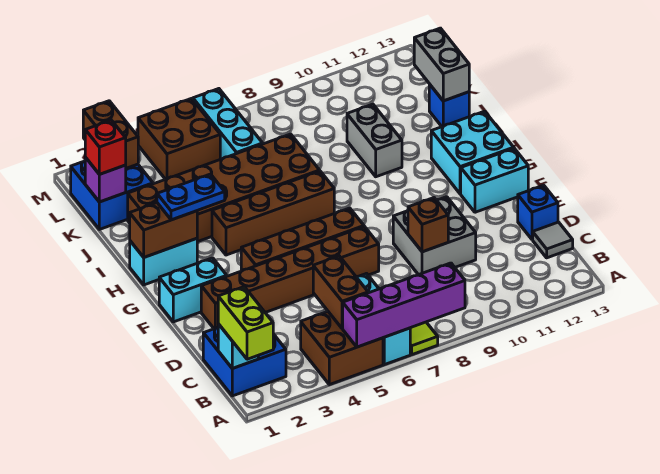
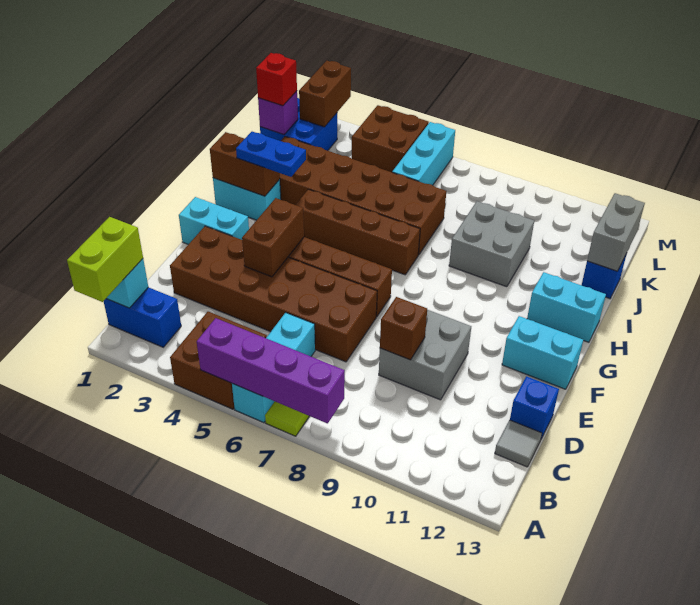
blue brick B1:C2 level 1 -> blue brick B1:B2 level 1
brown brick B5:C5 level 2 -> brown brick E4:F4 level 2
brown brick E2:E7 level 1 -> brown brick D2:E7 level 1
cyan brick G12:H13 level 1 -> cyan brick H12:H13 level 1
grey brick I10:J10 level 1 -> grey brick I9:J10 level 1

